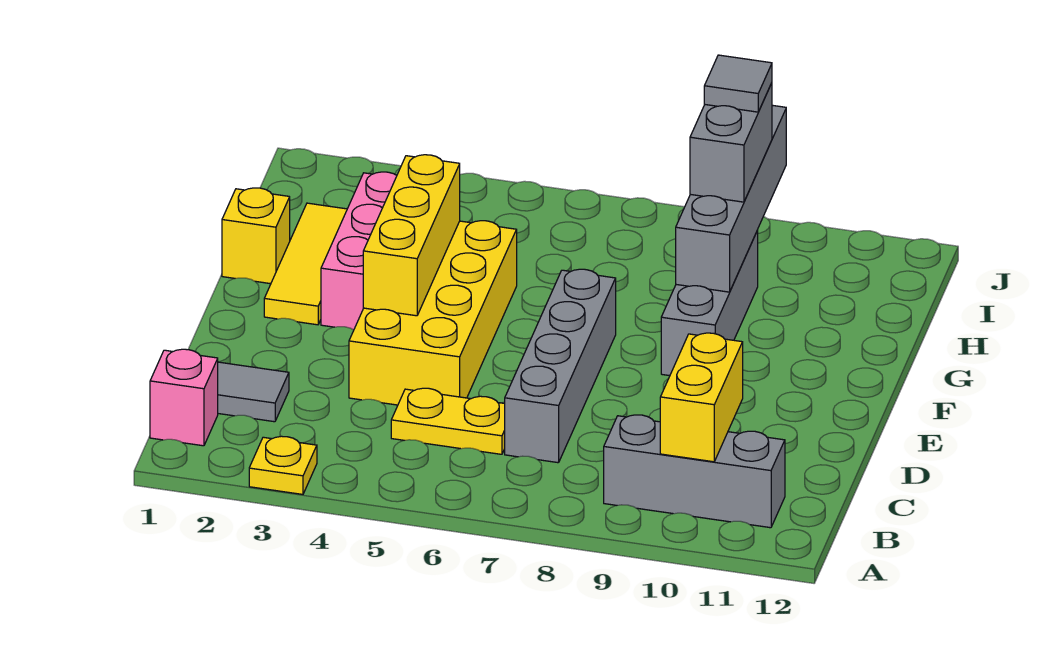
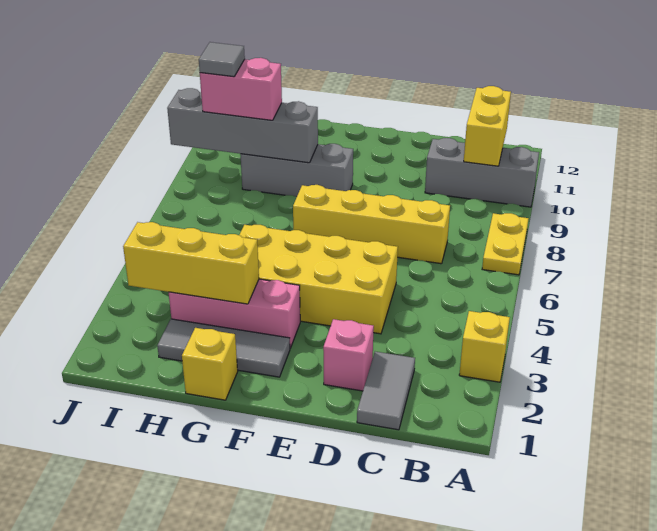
yellow plate A3 level 1 -> yellow brick A3 level 1
pink brick B1 level 1 -> pink brick D2 level 1
grey brick B9:B11 level 1 -> grey brick A10:C10 level 1
yellow brick B10:C10 level 2 -> yellow brick B10:B11 level 2
yellow plate C5:C6 level 1 -> yellow plate A7:A8 level 1
grey brick C7:F7 level 1 -> yellow brick C7:F7 level 1
yellow brick E4:G4 level 2 -> yellow brick G3:I3 level 2
yellow tile F2:H2 level 1 -> grey tile F2:H2 level 1
grey brick H9:I9 level 3 -> pink brick H9:I9 level 3

